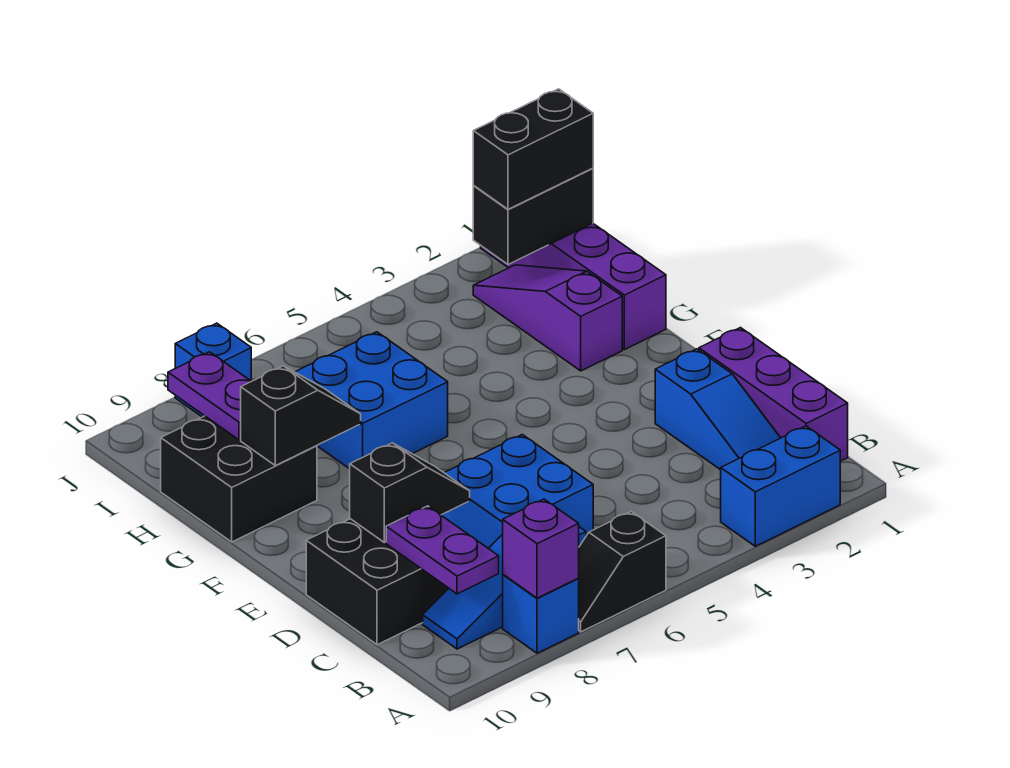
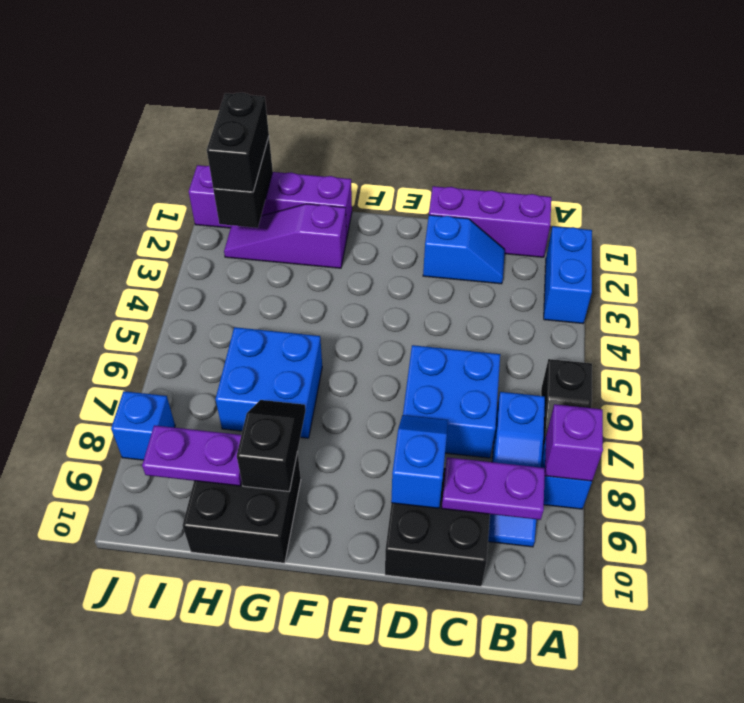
blue slope B2:D2 level 1 top D -> blue slope C2:D2 level 1 top D
black slope D8:D9 level 2 top 9 -> blue slope D8:D9 level 2 top 9

